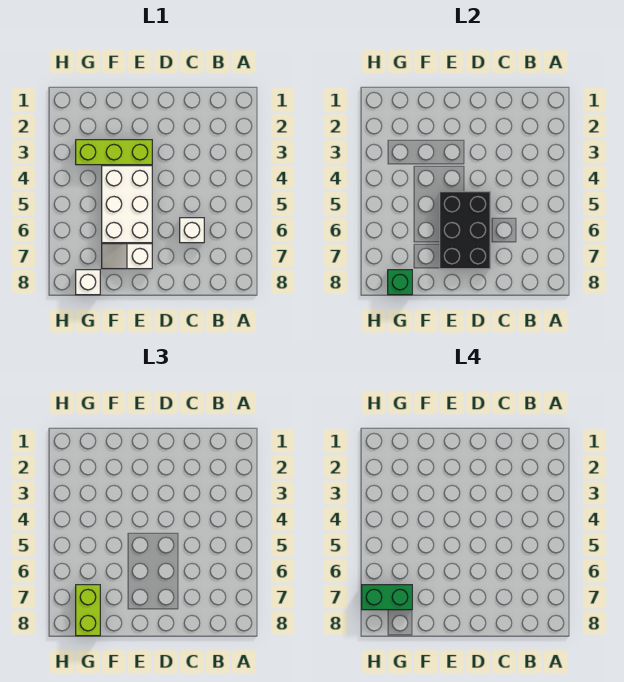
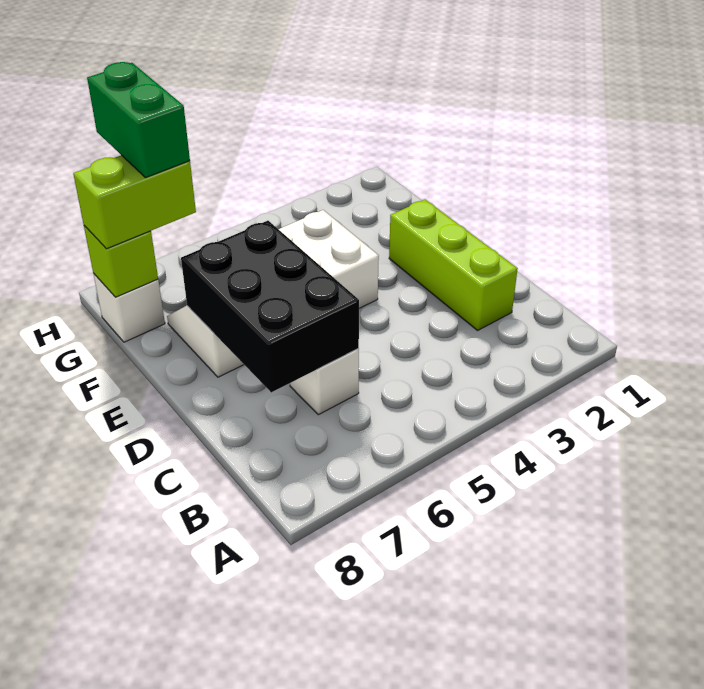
black brick D5:E7 level 2 -> black brick C6:E7 level 2
lime brick E3:G3 level 1 -> lime brick C2:E2 level 1
green brick G8 level 2 -> lime brick G8 level 2

